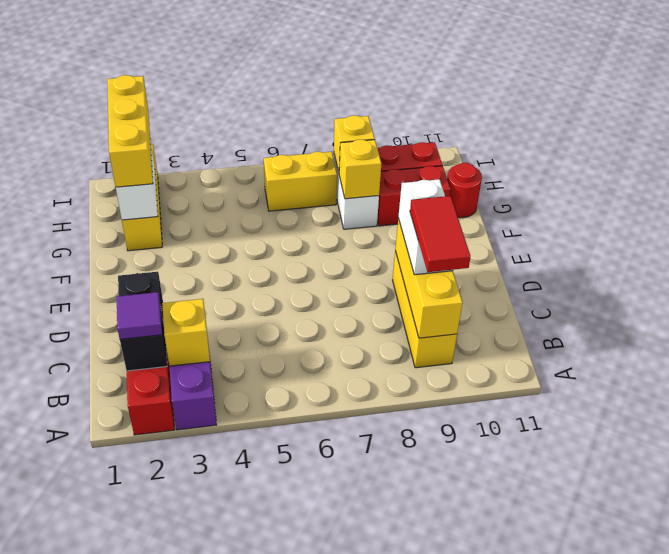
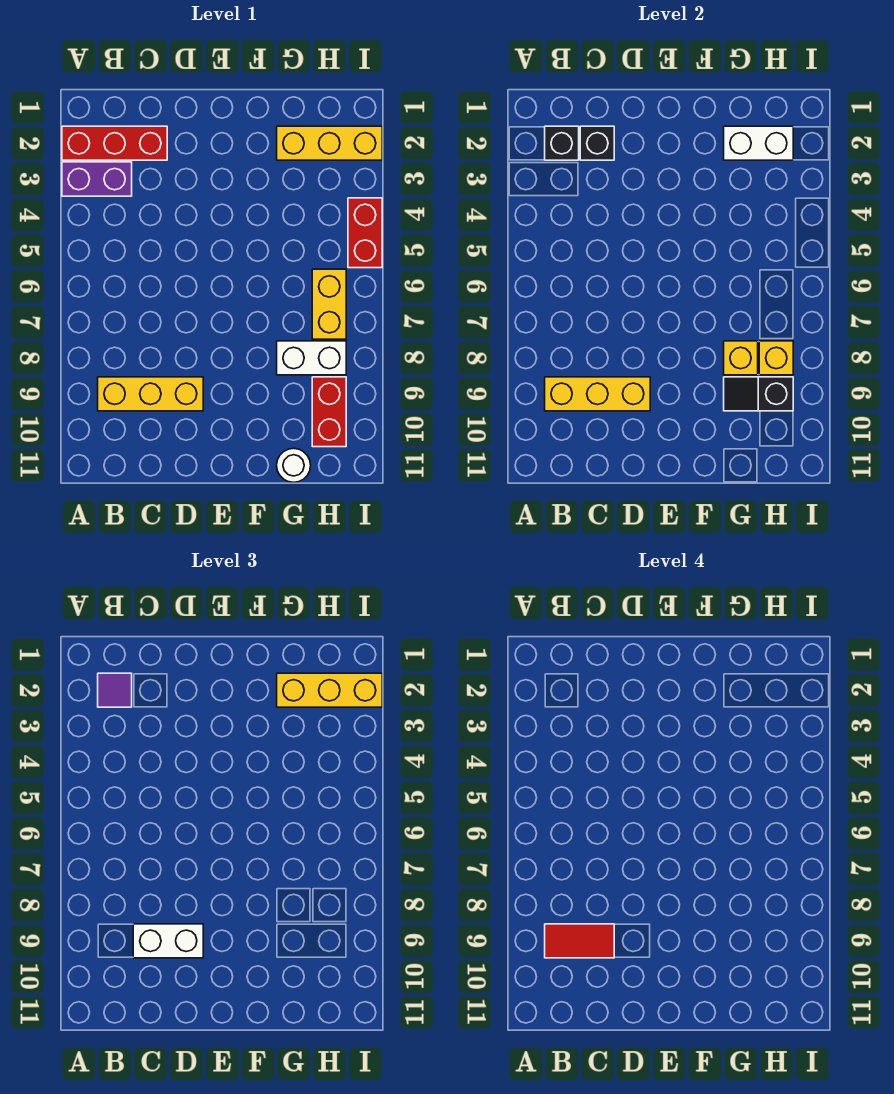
yellow brick B3 level 2 -> none
red brick G9:G10 level 1 -> red brick I4:I5 level 1
none -> black slope G9:H9 level 2 top H
red round brick G11 level 1 -> white round brick G11 level 1

